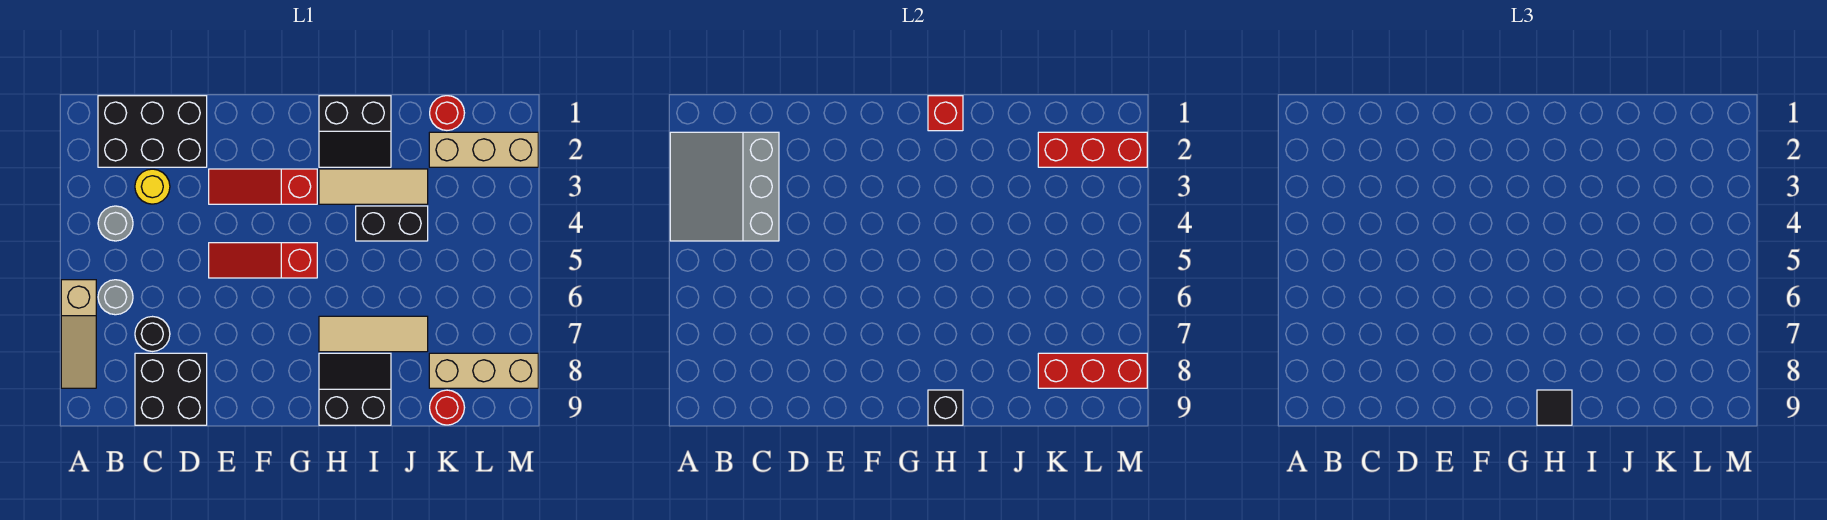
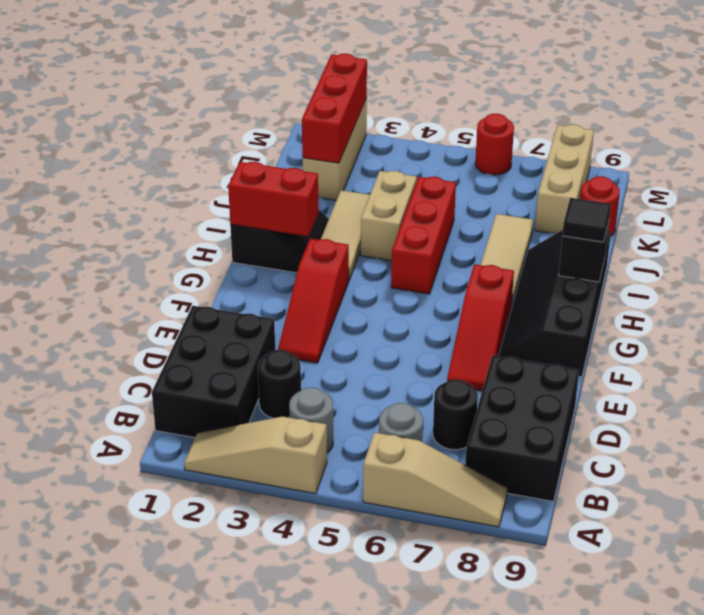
none -> tan slope A2:A4 level 1 top 4
grey slope A2:C4 level 2 top C -> none
yellow round brick C3 level 1 -> black round brick C3 level 1
black brick C8:D9 level 1 -> black brick B8:D9 level 1
red slope E5:G5 level 1 top G -> red slope E7:G7 level 1 top G
red brick H1 level 2 -> red brick H1:H2 level 2
black slope H8:I9 level 1 top 9 -> black slope F8:I9 level 1 top 9
black brick I4:J4 level 1 -> tan brick I4:J4 level 1
red round brick K1 level 1 -> red round brick M6 level 1
red brick K8:M8 level 2 -> red brick H5:J5 level 1

